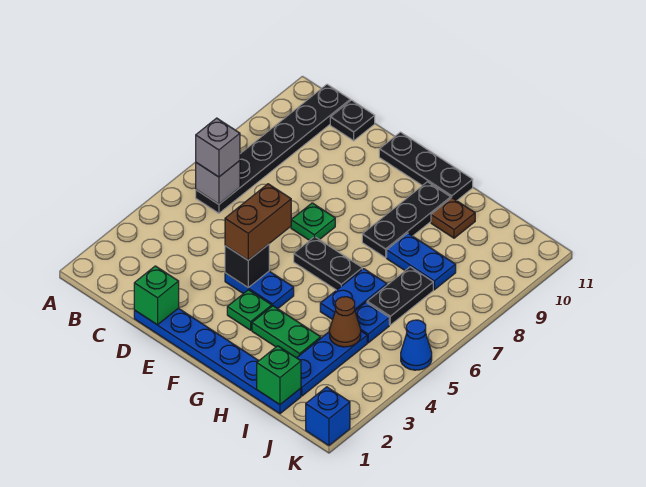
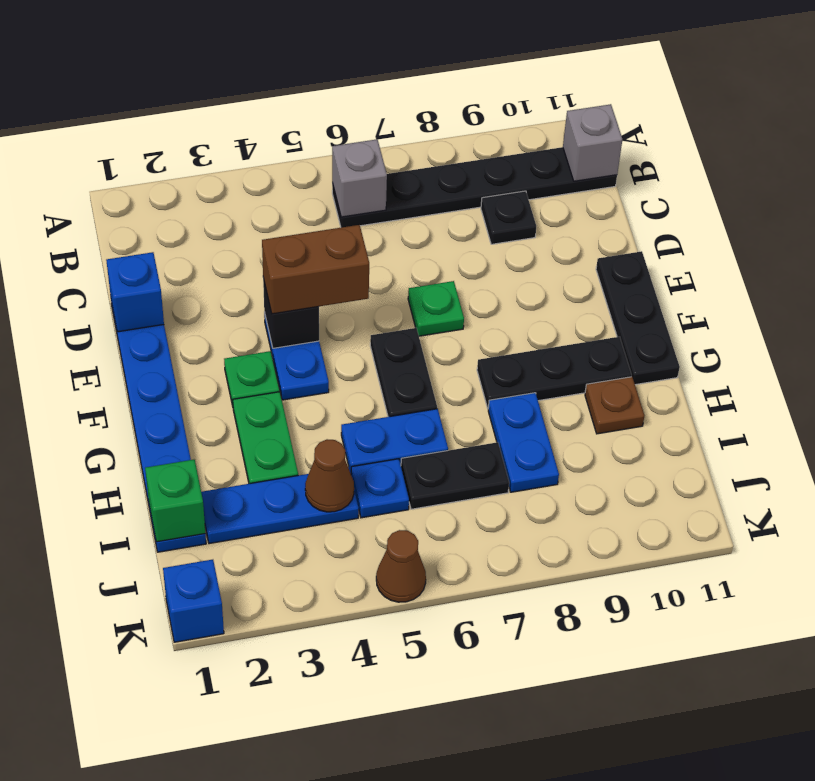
grey brick B6 level 3 -> grey brick B11 level 2
black plate C11 level 1 -> black plate C9 level 1
green brick D1 level 2 -> blue brick D1 level 2
blue cone K5 level 1 -> brown cone K5 level 1

